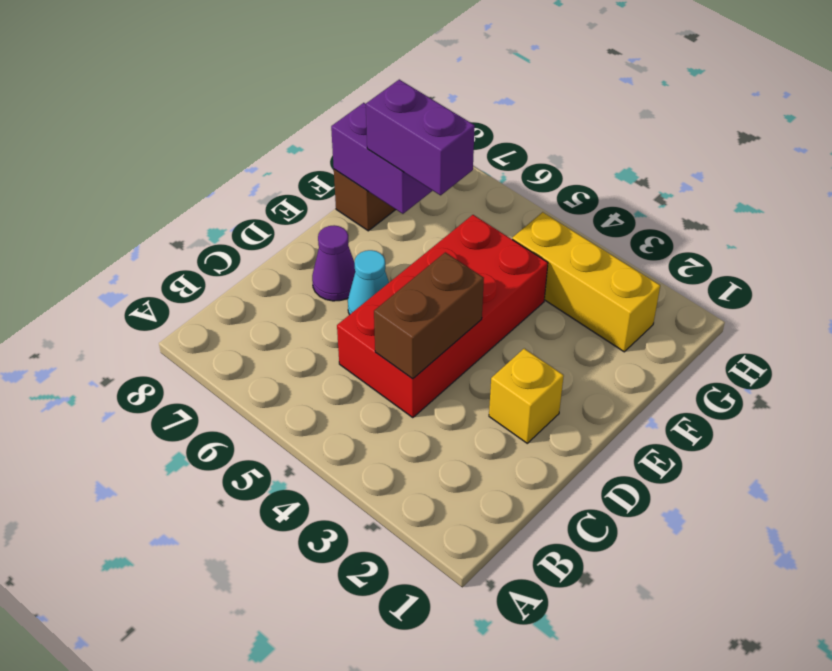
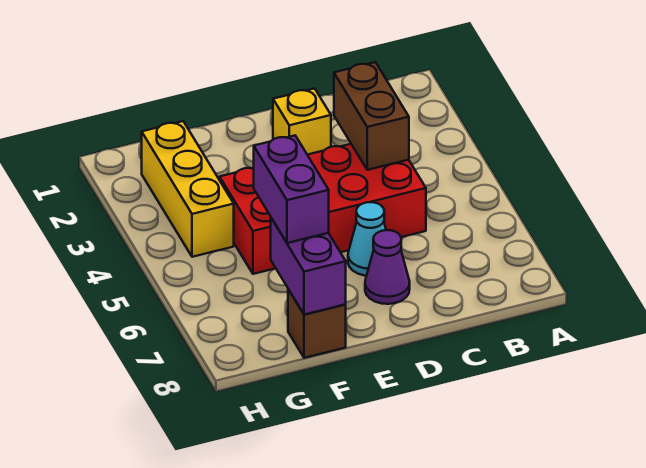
brown brick C4:D4 level 2 -> brown brick C3:C4 level 2

